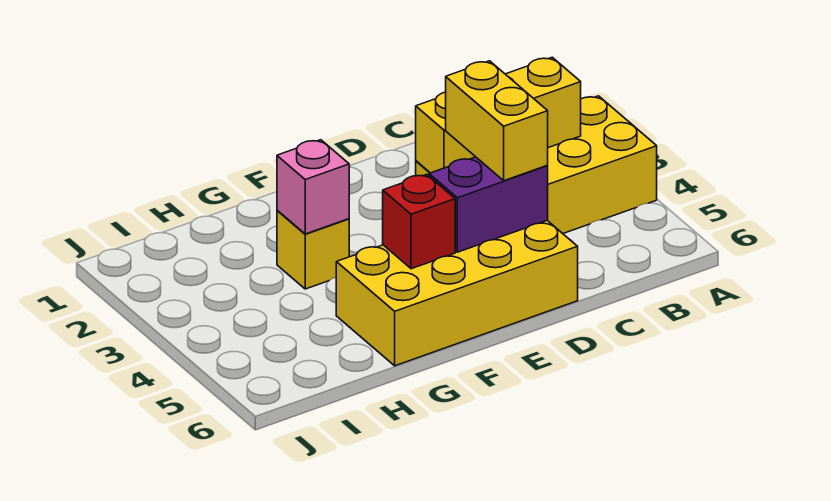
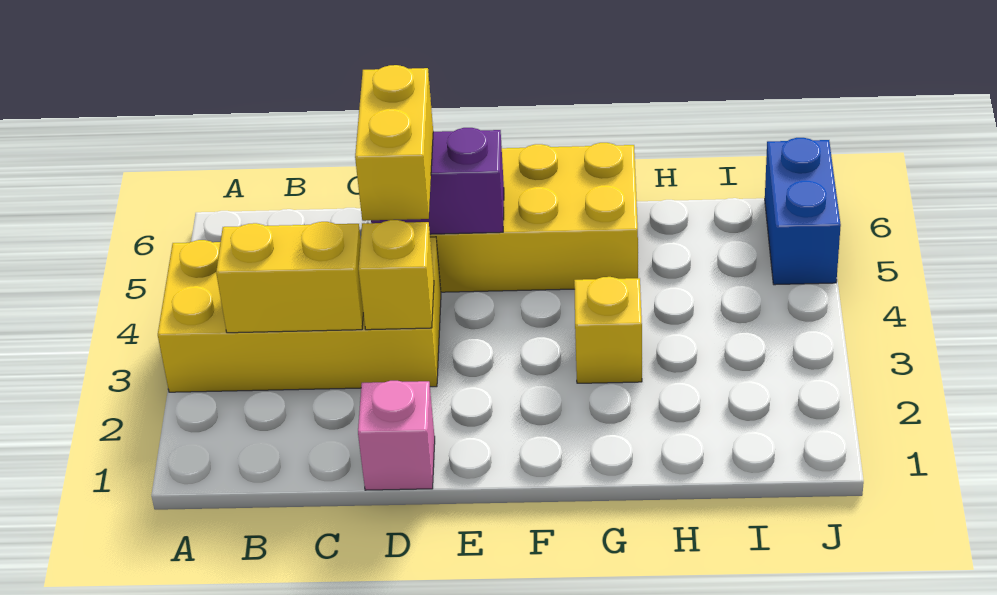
red brick F5 level 2 -> none
pink brick G3 level 2 -> pink brick D1 level 1
none -> blue brick J5:J6 level 1

